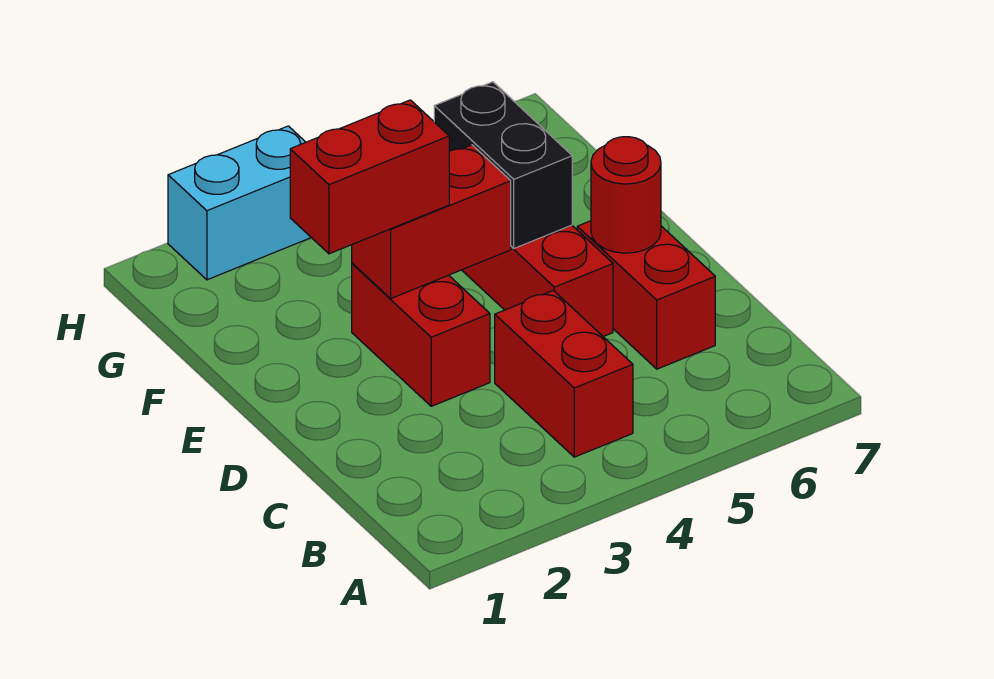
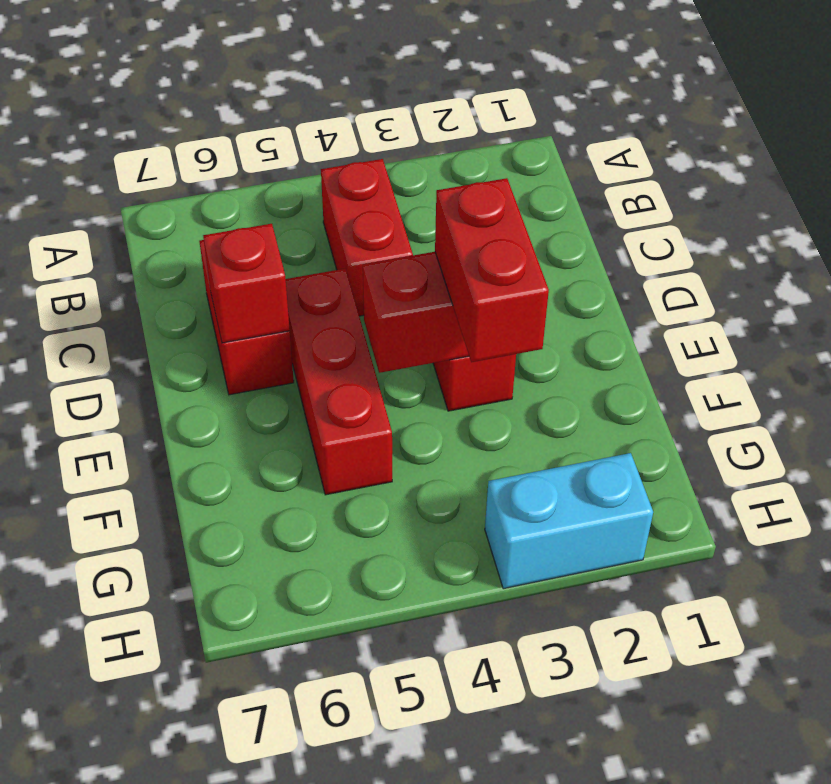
red round brick D6 level 2 -> red brick D6 level 2
red brick E2:E3 level 3 -> red brick E3:F3 level 3
black brick E5:F5 level 2 -> none

